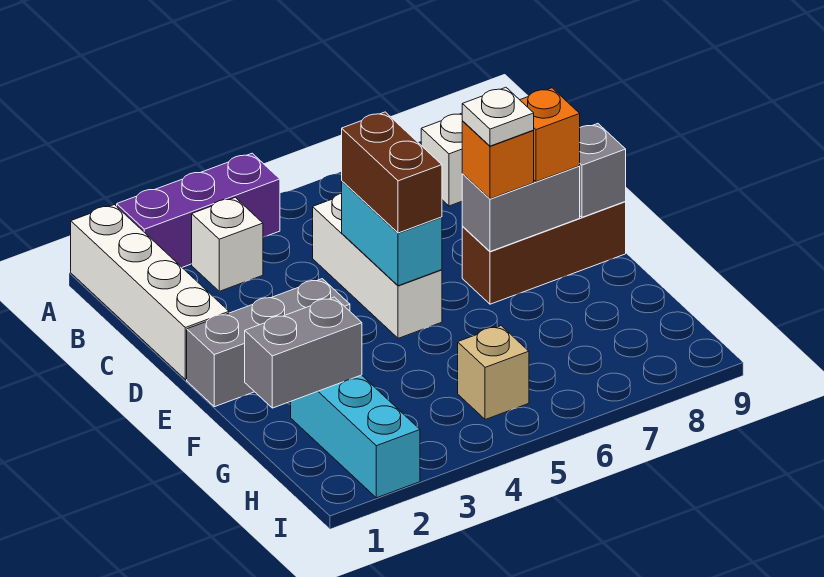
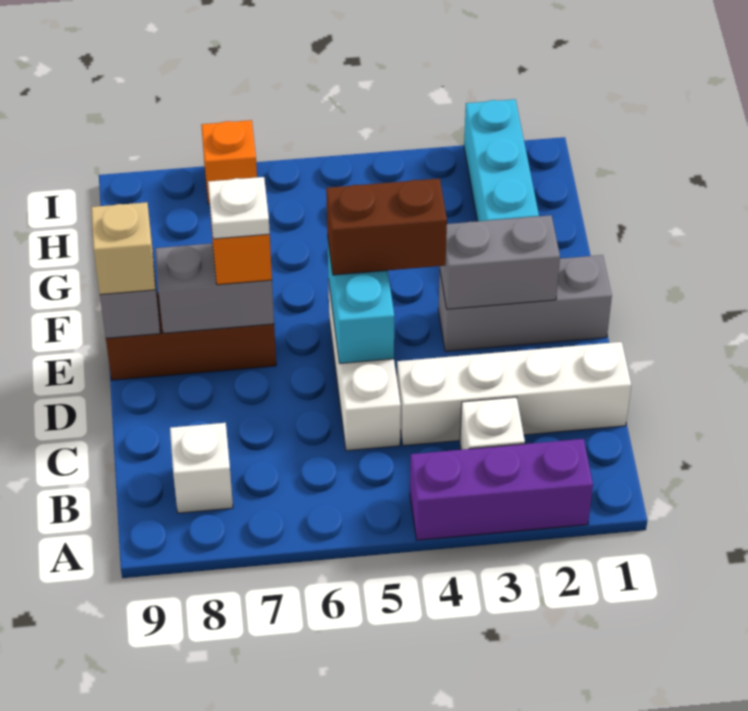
white brick A1:D1 level 1 -> white brick C1:C4 level 1
brown brick D5:E5 level 3 -> brown brick E4:E5 level 3
orange brick E8 level 3 -> orange brick I7 level 1
grey brick G1:G2 level 2 -> grey brick E2:E3 level 2
tan brick H5 level 1 -> tan brick E9 level 3

